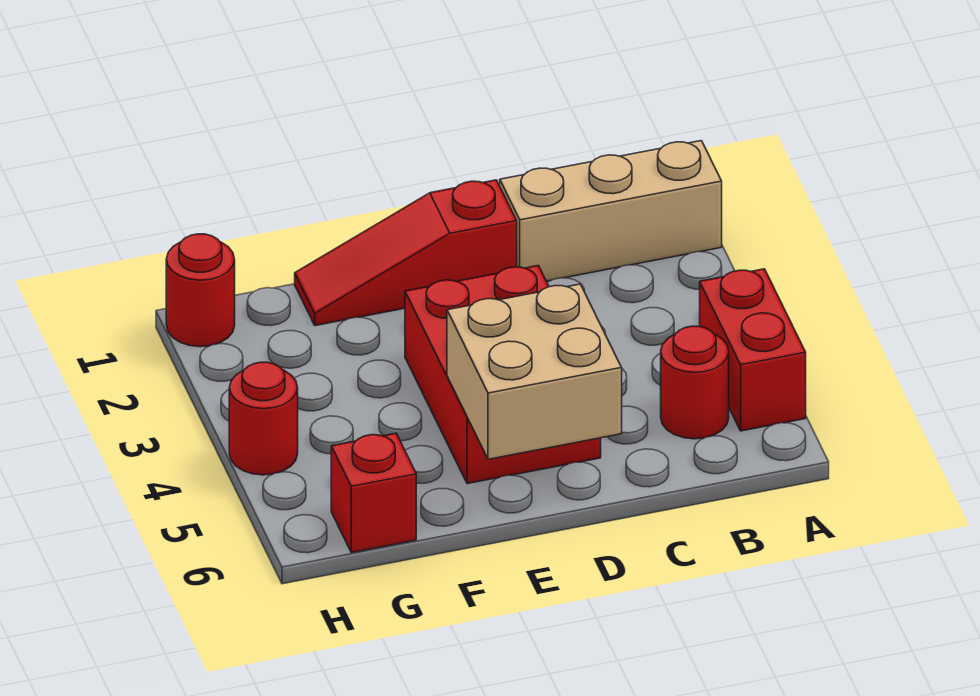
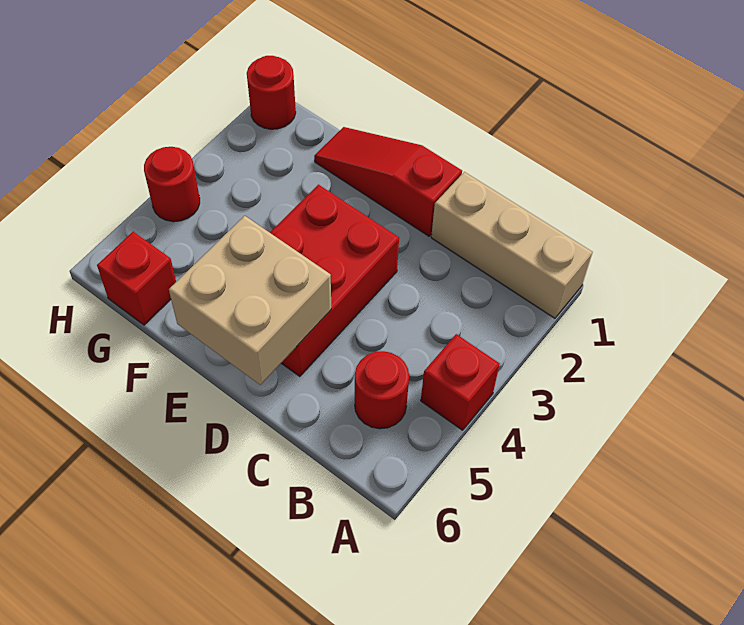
red brick A4:A5 level 1 -> red brick A4 level 1

